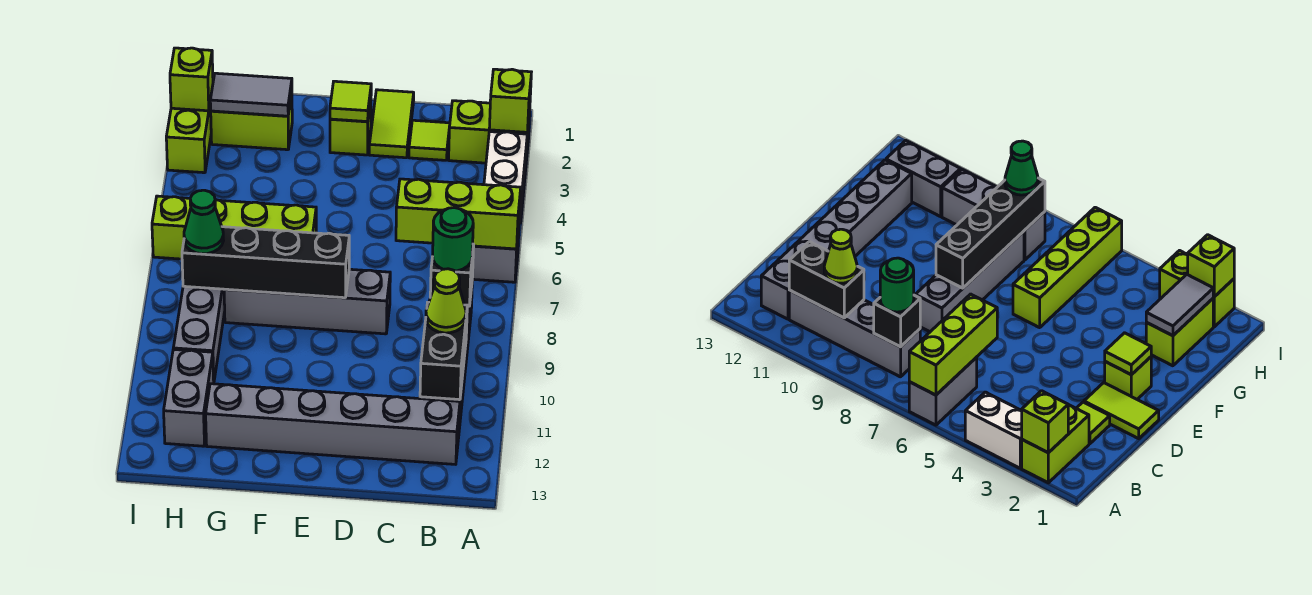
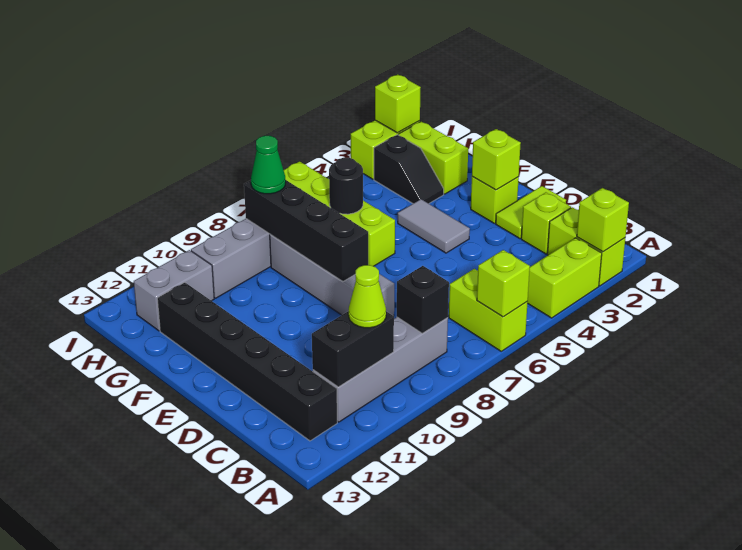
white brick A3:A4 level 1 -> lime brick A3:A4 level 1
grey brick A6:B6 level 1 -> lime brick A6:B6 level 1
lime brick A6:C6 level 2 -> lime brick A6 level 2
green round brick B8 level 3 -> none
grey brick B12:G12 level 1 -> black brick B12:G12 level 1
lime tile C2 level 1 -> lime brick C2 level 1
lime tile E2 level 2 -> lime brick E2 level 2
grey tile G2:H2 level 2 -> grey tile E4:F4 level 1
none -> black slope G3:H3 level 1 top H
none -> black round brick G6 level 2

